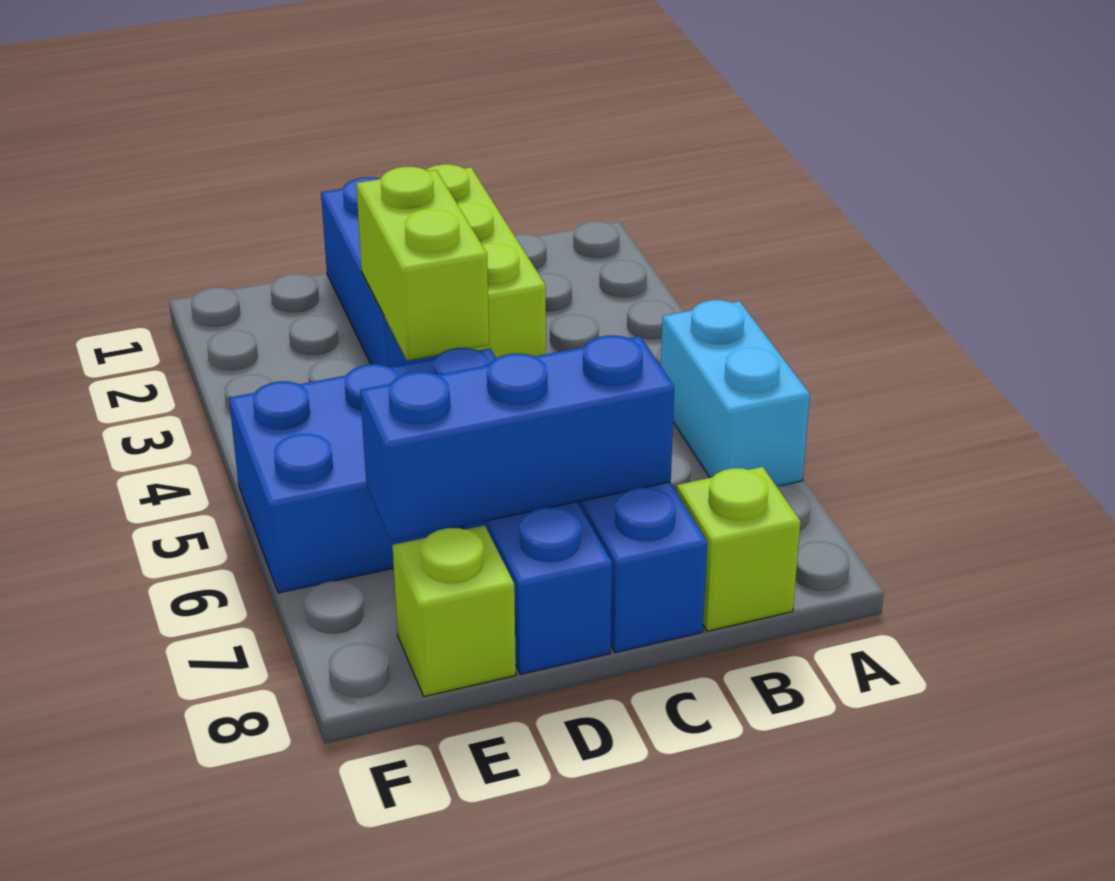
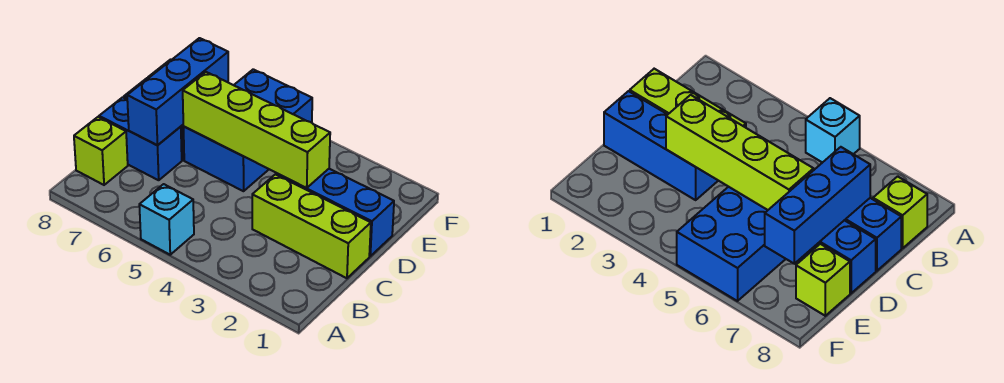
cyan brick A5:A6 level 1 -> cyan brick A5 level 1
lime brick D3:D4 level 2 -> lime brick D3:D6 level 2

